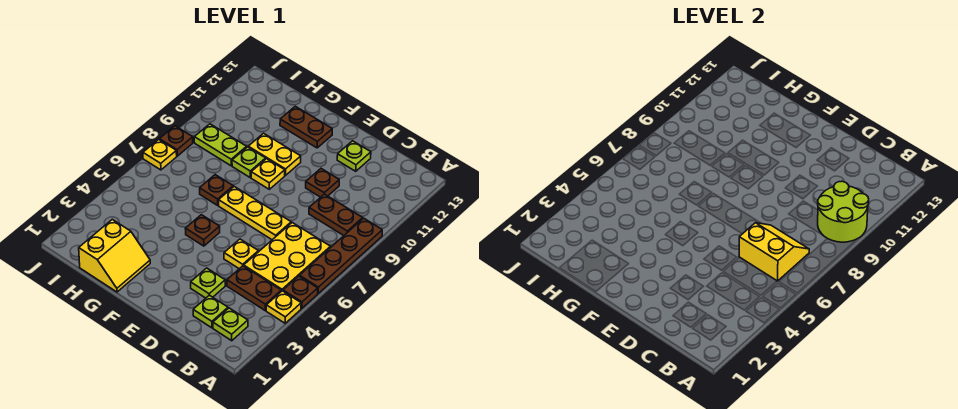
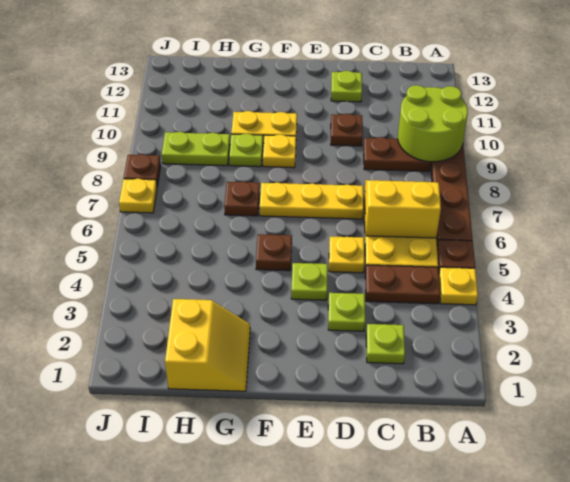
lime plate B2 level 1 -> lime plate E4 level 1
brown plate F12:G12 level 1 -> none

